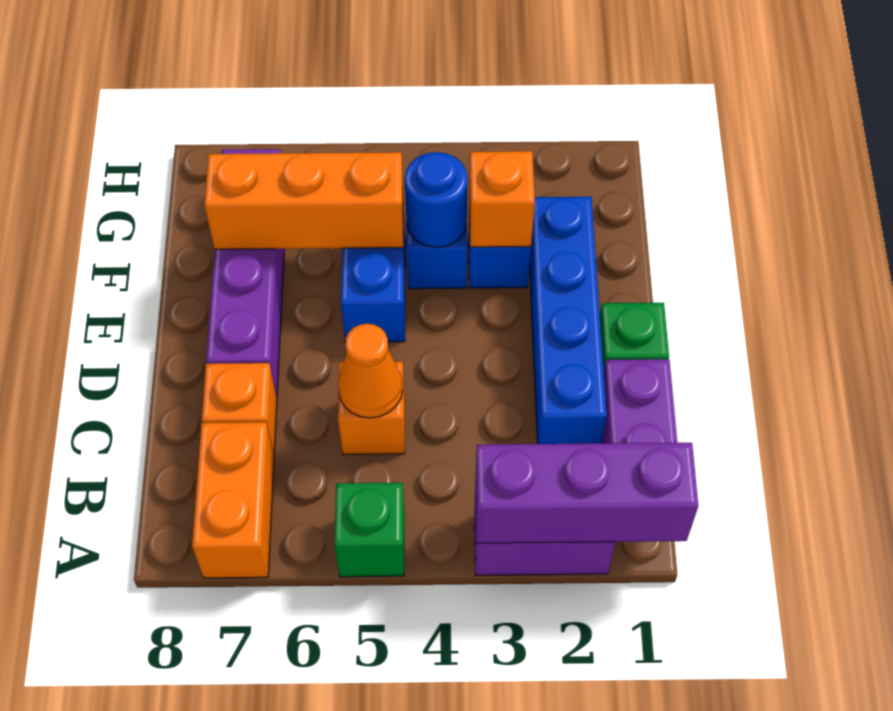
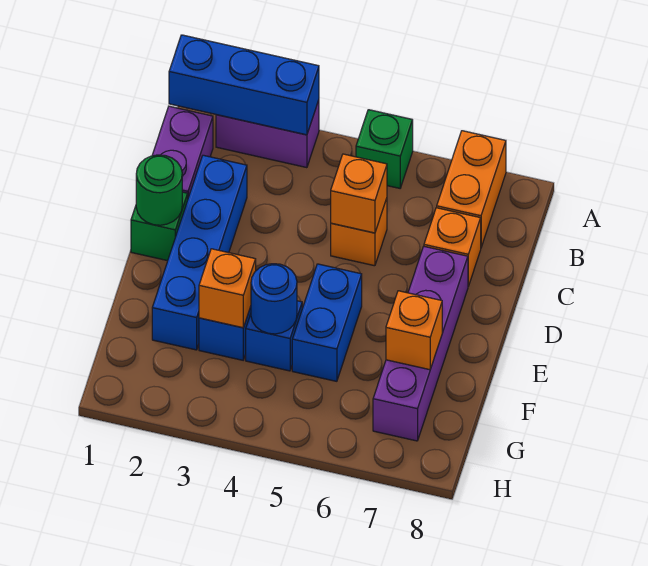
purple brick A1:A3 level 2 -> blue brick A1:A3 level 2
orange cone C5 level 2 -> orange brick C5 level 2
none -> green round brick D1 level 2
orange brick F5:F7 level 2 -> orange brick F7 level 2

